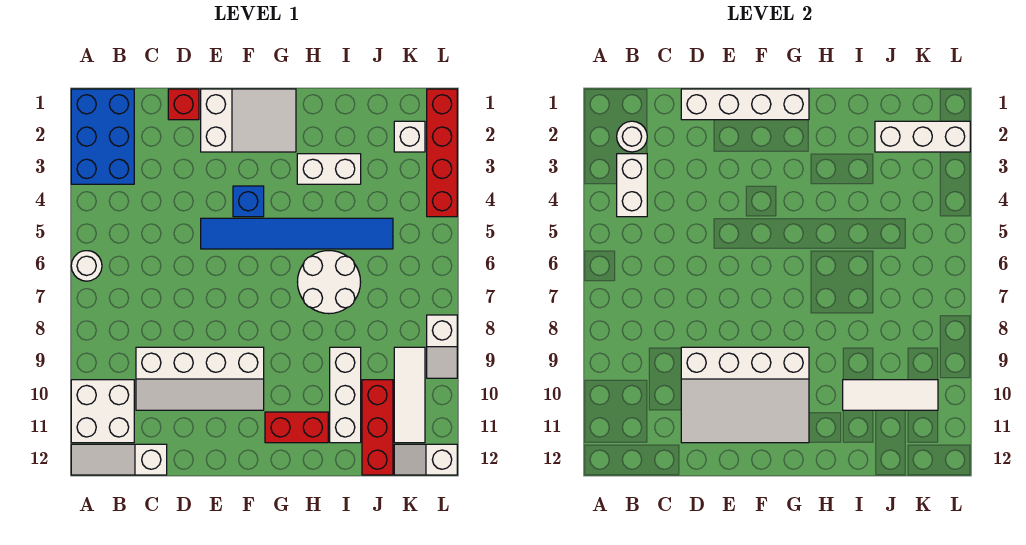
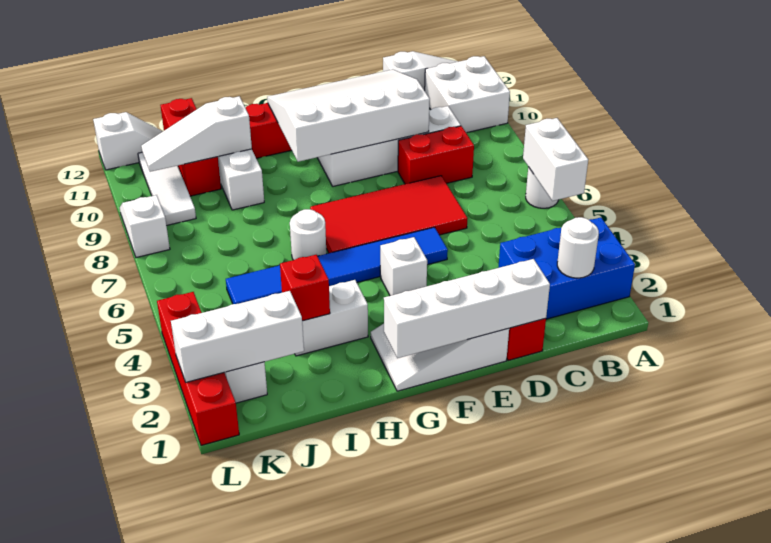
blue brick A1:B3 level 1 -> blue brick A2:C3 level 1
white brick B3:B4 level 2 -> white brick A5:A6 level 2
none -> red brick C8:D8 level 1
none -> red tile D6:G7 level 1
blue brick F4 level 1 -> white brick F4 level 1
white round brick H6:I7 level 1 -> white round brick H6 level 1
none -> red brick I3 level 2
white tile I10:K10 level 2 -> white slope I10:K10 level 2 top I

